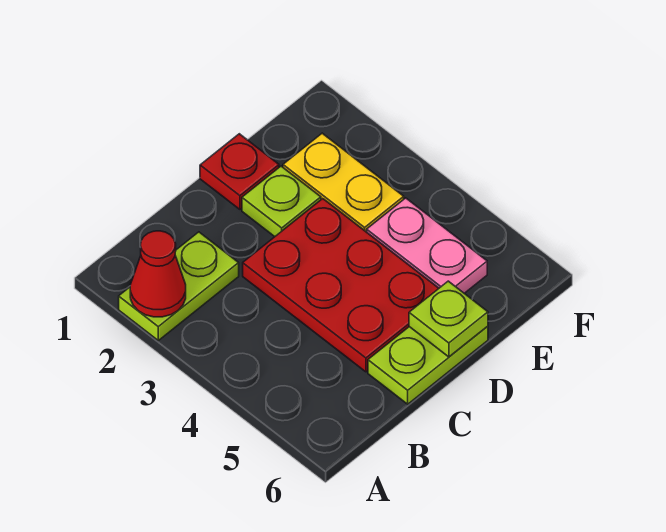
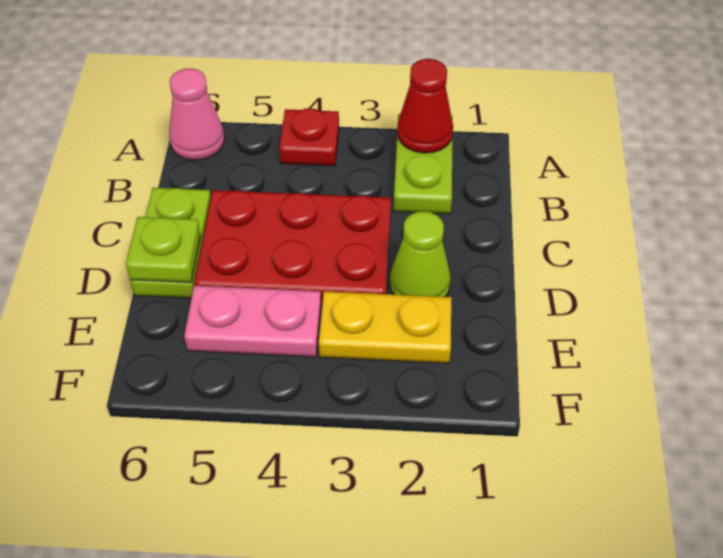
none -> pink cone A6 level 1
red plate D1 level 1 -> red plate A4 level 1
lime plate D2 level 1 -> lime cone D2 level 1

